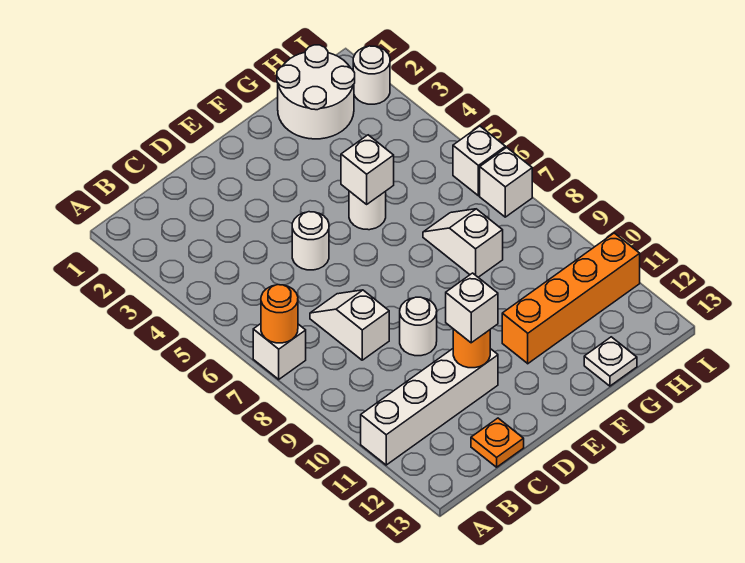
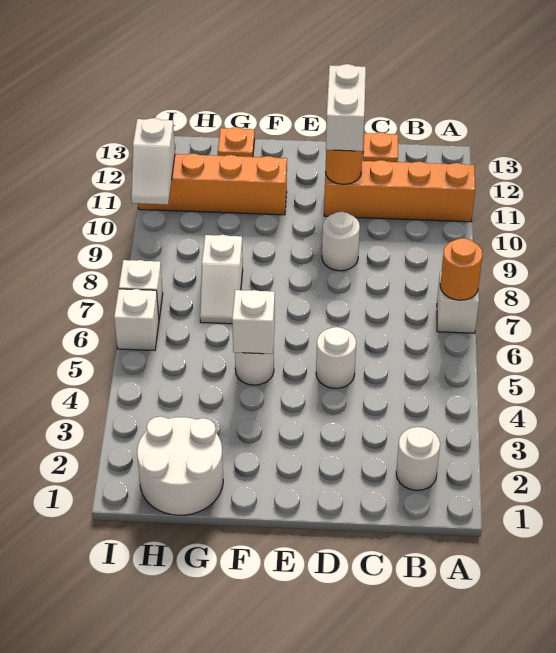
white brick A11:D11 level 1 -> orange brick A11:D11 level 1
white slope C7:C8 level 1 top 8 -> white slope I10:I11 level 2 top 11
white brick D11 level 3 -> white brick D11:D12 level 3
white plate G13 level 1 -> orange plate G13 level 1
white round brick I2 level 1 -> white round brick B2 level 1

